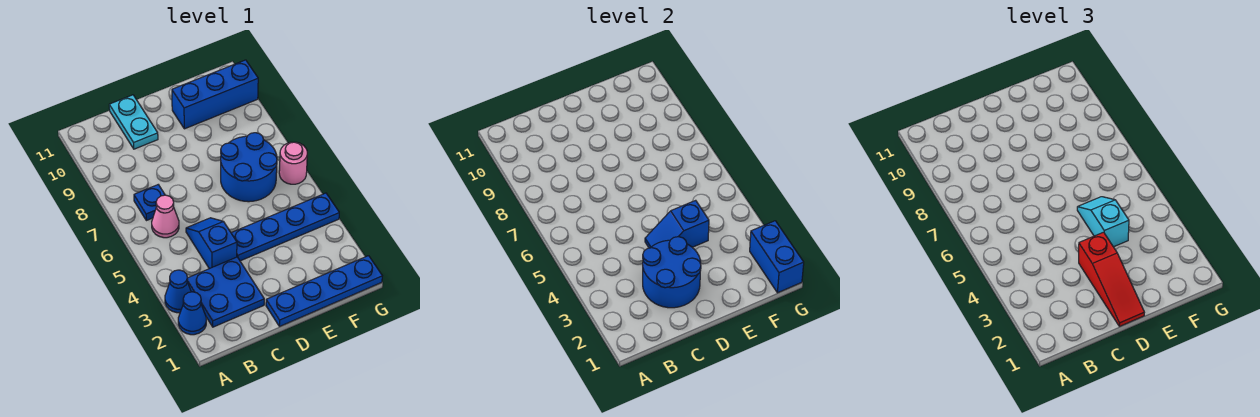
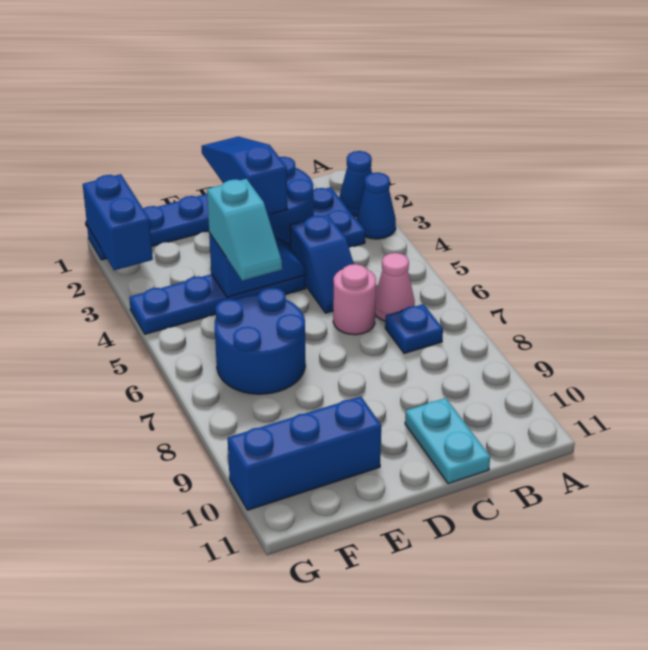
red slope D1:D3 level 3 top 3 -> blue slope D1:D3 level 3 top 3
pink round brick G6 level 1 -> pink round brick C6 level 1

